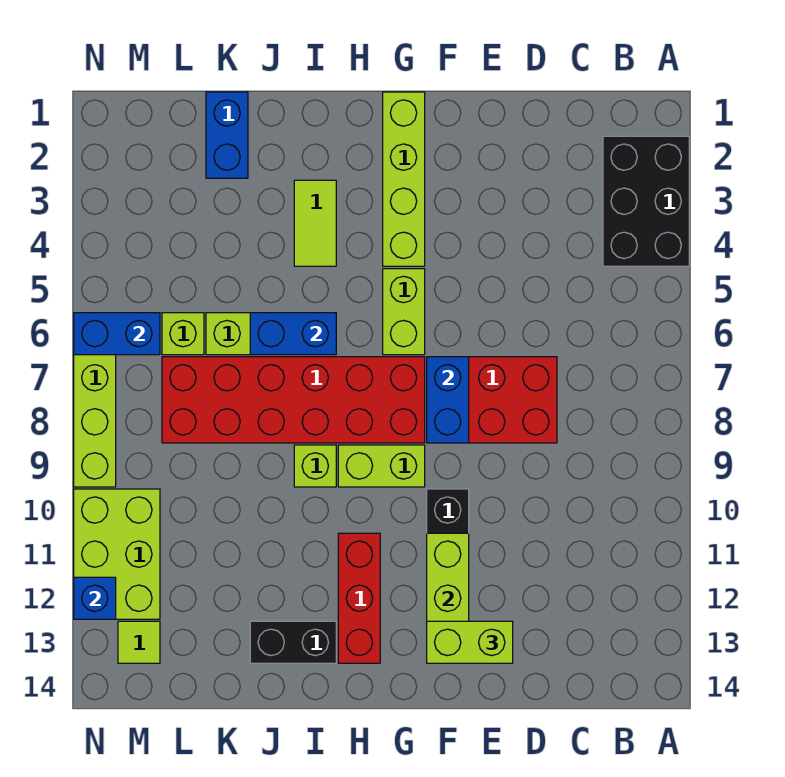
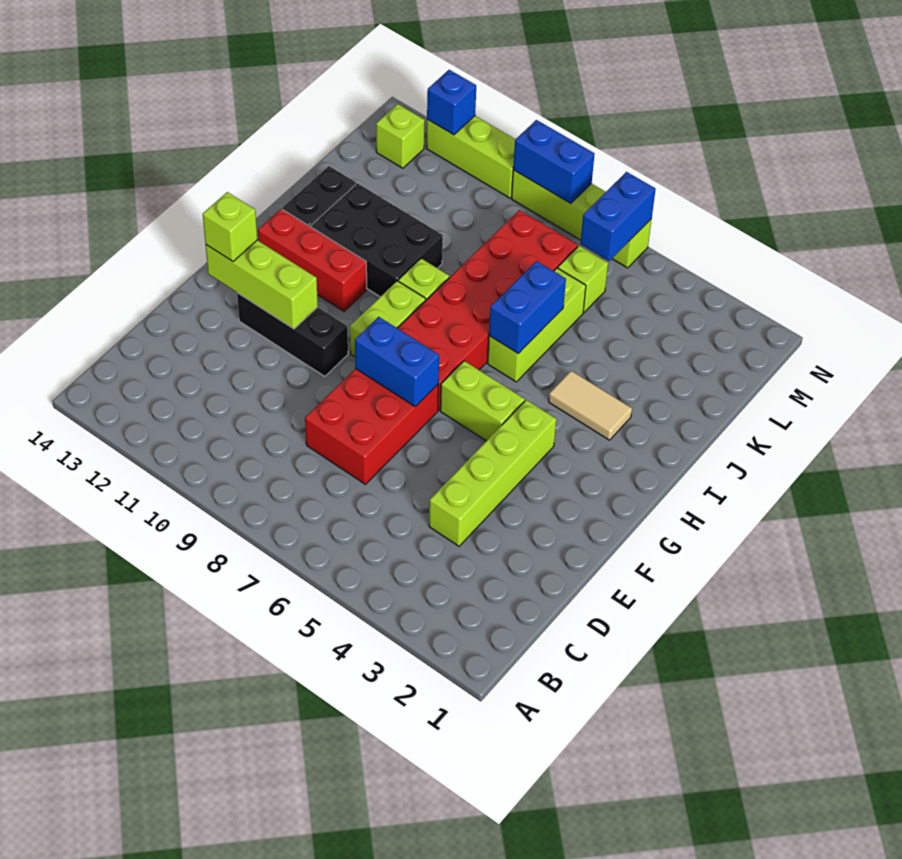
black brick A2:B4 level 1 -> black brick I10:J12 level 1
lime brick E13:F13 level 3 -> lime brick F13 level 3
lime brick G1:G4 level 1 -> lime brick D4:G4 level 1
lime tile I3:I4 level 1 -> tan tile I3:I4 level 1
blue brick K1:K2 level 1 -> blue brick N8:N9 level 2
lime brick M10:N12 level 1 -> lime brick N10:N12 level 1
lime tile M13 level 1 -> lime brick M13 level 1

